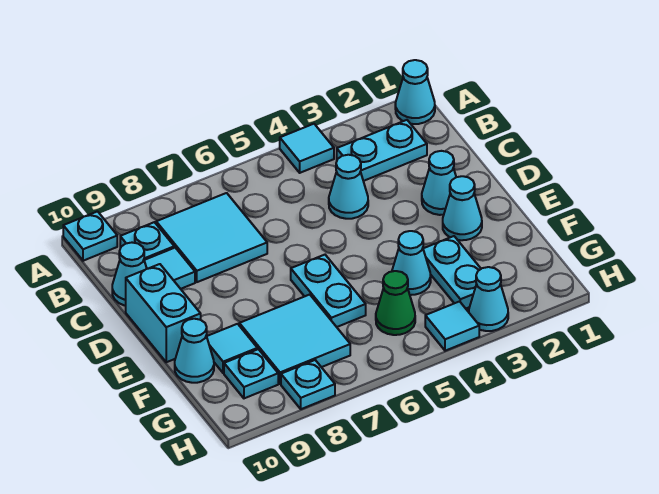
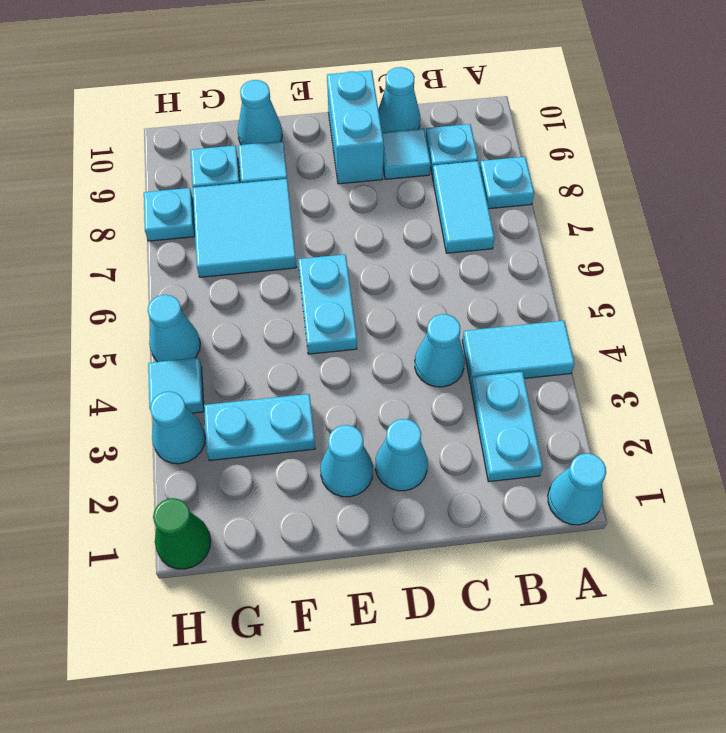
cyan tile A4 level 1 -> cyan tile A4:B4 level 1
cyan plate A10 level 1 -> cyan plate A8 level 1
cyan tile B7:C8 level 1 -> cyan tile B7:B8 level 1
cyan brick D10:E10 level 1 -> cyan brick D9:D10 level 1
cyan plate E6:F6 level 1 -> cyan plate E5:E6 level 1
cyan cone F4 level 1 -> cyan cone H5 level 1
green cone G5 level 1 -> green cone H1 level 1

